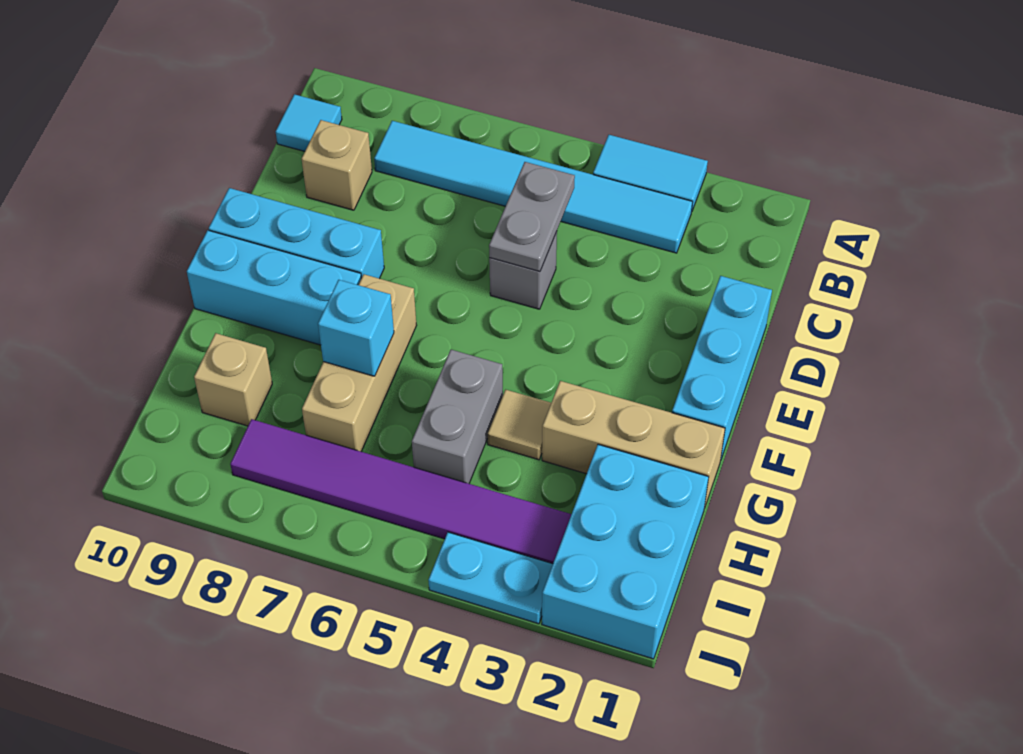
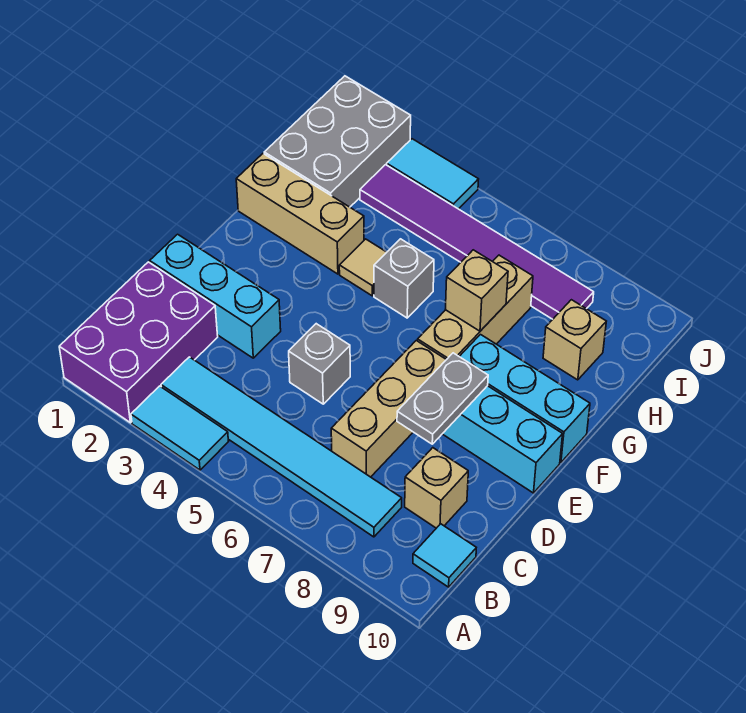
none -> purple brick A1:C2 level 1
grey plate C5:D5 level 2 -> grey plate D8:E8 level 2
none -> tan brick C7:E7 level 1
cyan brick D1:F1 level 1 -> cyan brick D1:D3 level 1
grey brick G5:H5 level 1 -> grey brick G5 level 1
cyan brick G7 level 2 -> tan brick G7 level 2
cyan brick H1:J2 level 1 -> grey brick H1:J2 level 1
cyan plate J3:J4 level 1 -> cyan tile J3:J4 level 1

